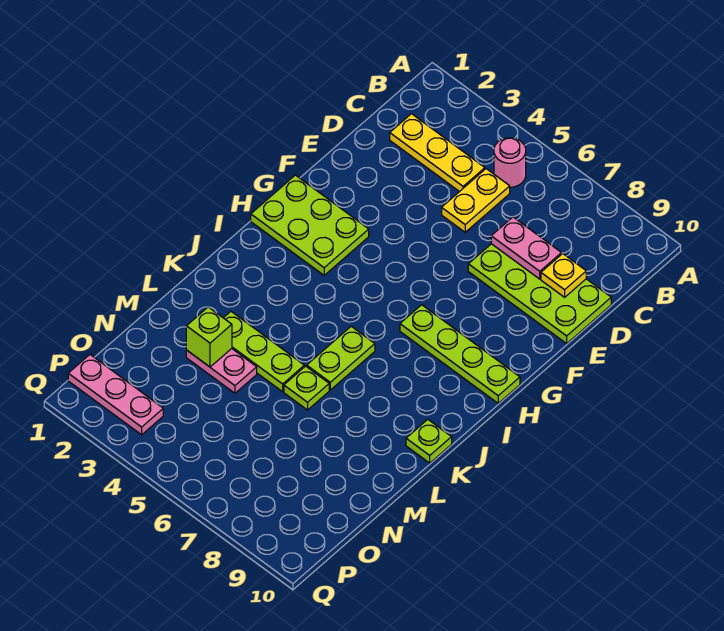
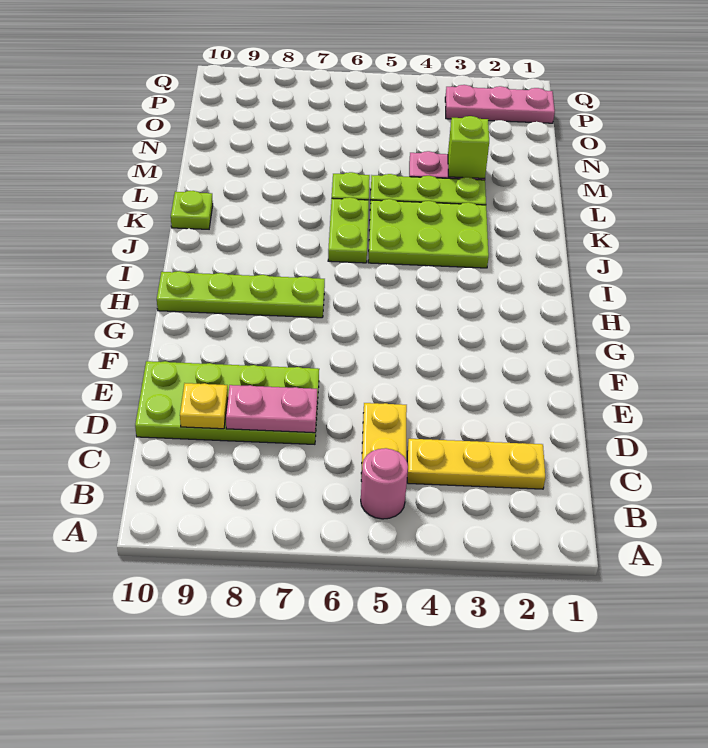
lime plate G1:H3 level 1 -> lime plate J3:K5 level 1

